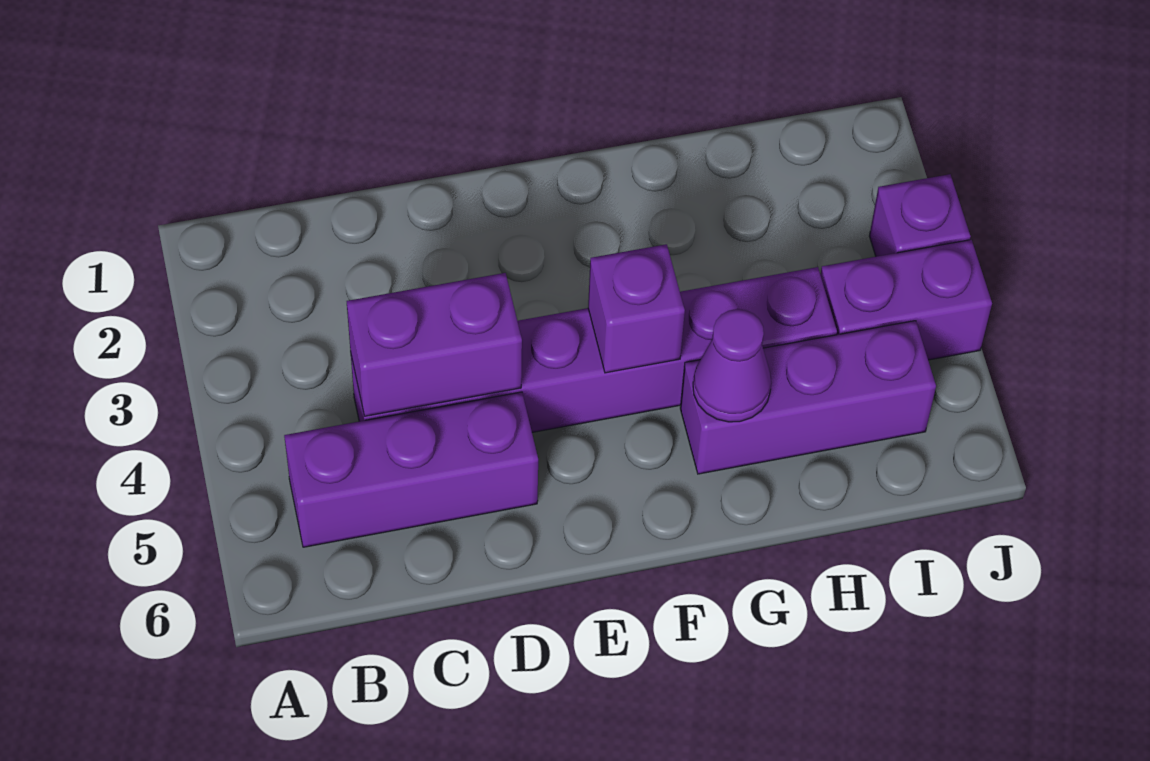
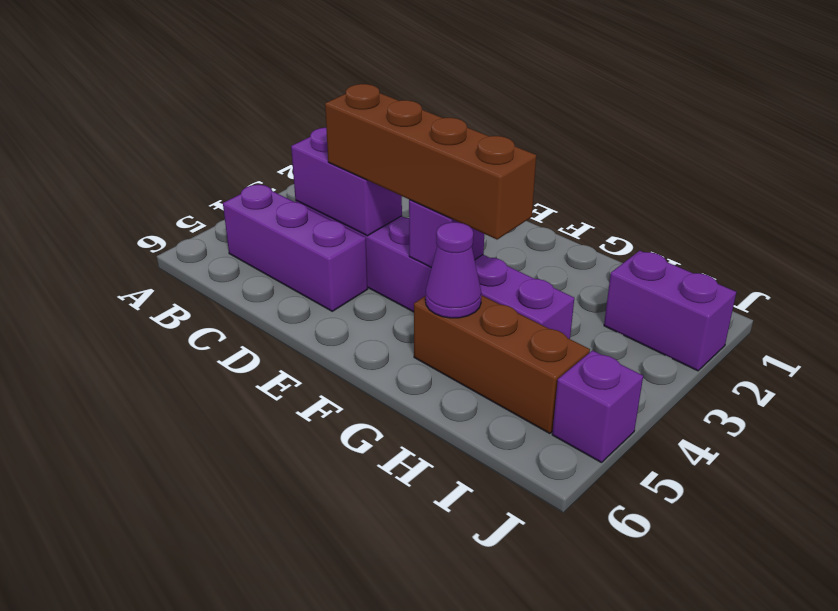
none -> brown brick D4:G4 level 3
purple brick G5:I5 level 1 -> brown brick G5:I5 level 1
purple brick I4:J4 level 1 -> purple brick I2:J2 level 1
purple brick J3 level 1 -> purple brick J5 level 1

